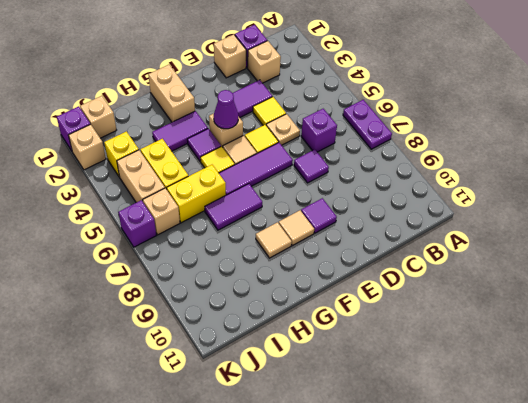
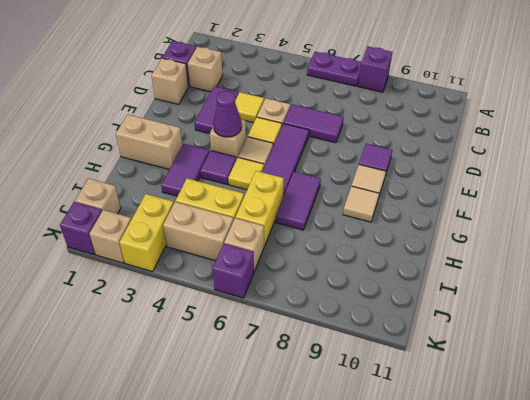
purple brick C6 level 1 -> purple brick A8 level 1
purple tile D7 level 1 -> purple tile D6:D7 level 1
yellow brick J3 level 1 -> yellow brick J3:K3 level 1

